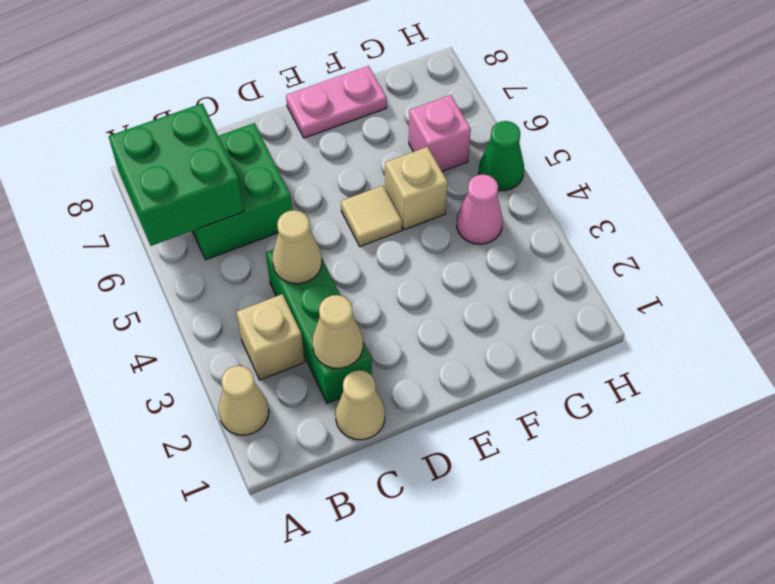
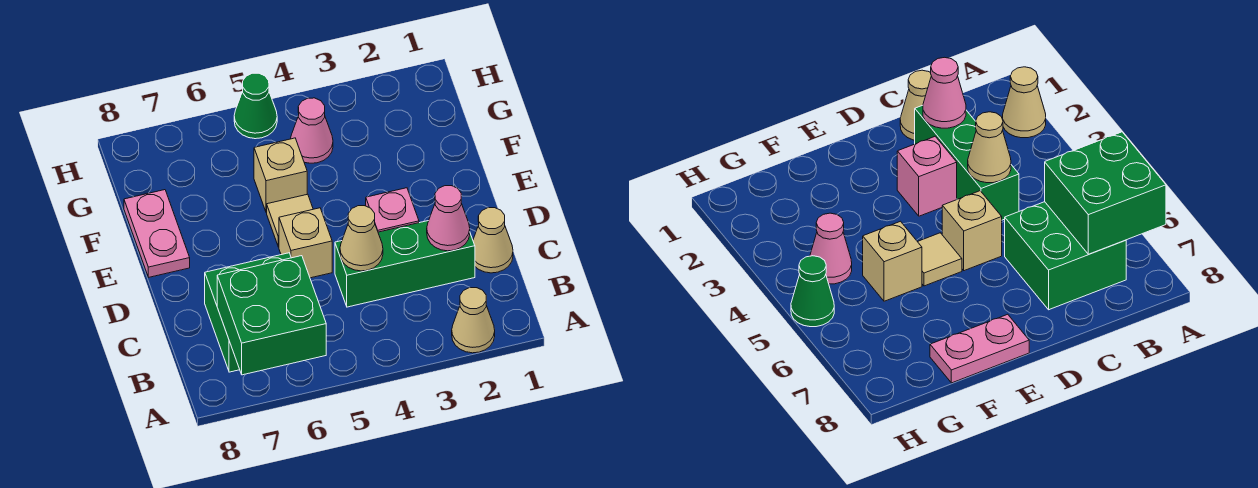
tan brick B3 level 1 -> tan brick D5 level 1
tan cone C2 level 2 -> pink cone C2 level 2
pink brick G6 level 1 -> pink brick D3 level 1

